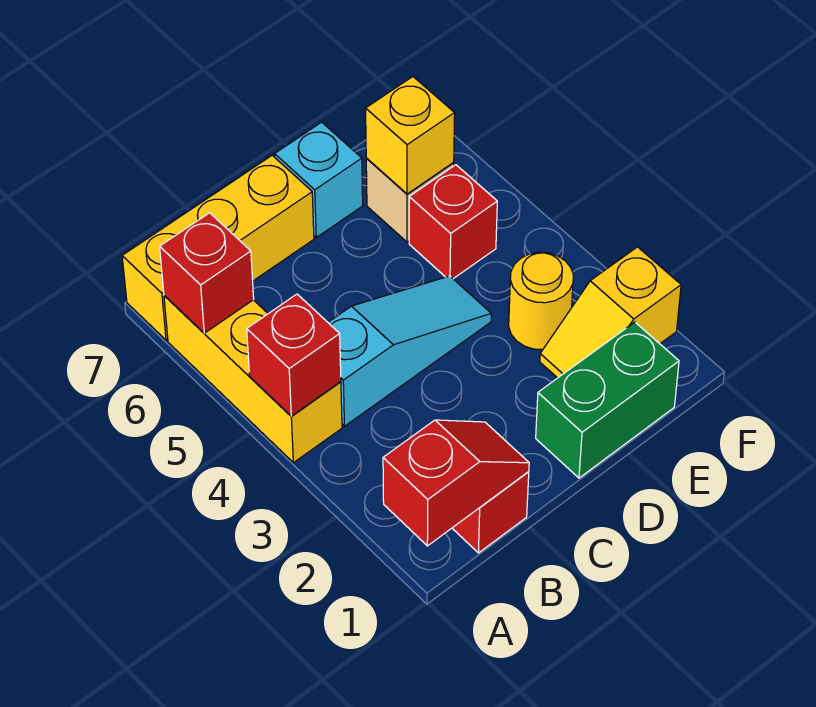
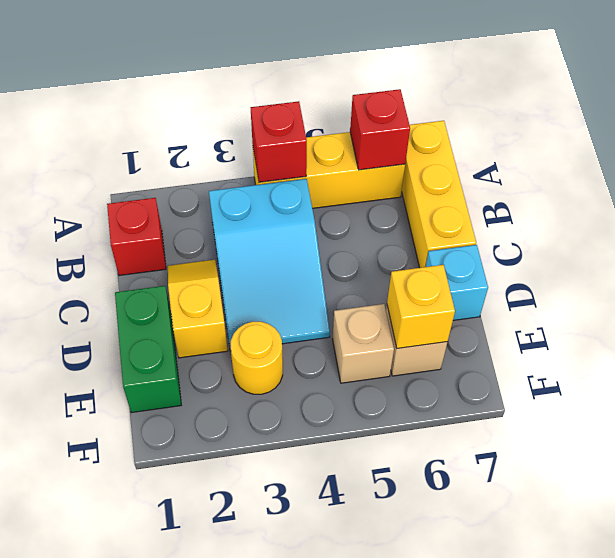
red slope A1:B1 level 2 top A -> none
cyan slope B4:D4 level 1 top B -> cyan slope B3:D4 level 1 top B
yellow slope E2:F2 level 1 top F -> yellow slope C2:D2 level 1 top D
red brick E5 level 1 -> tan brick E5 level 1

